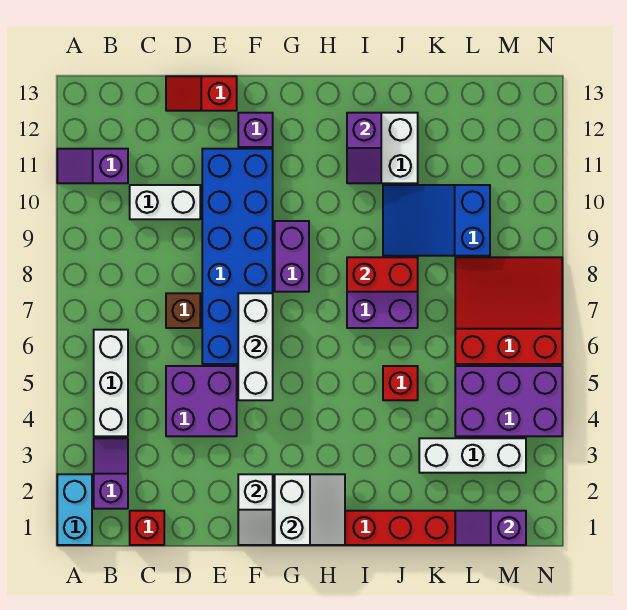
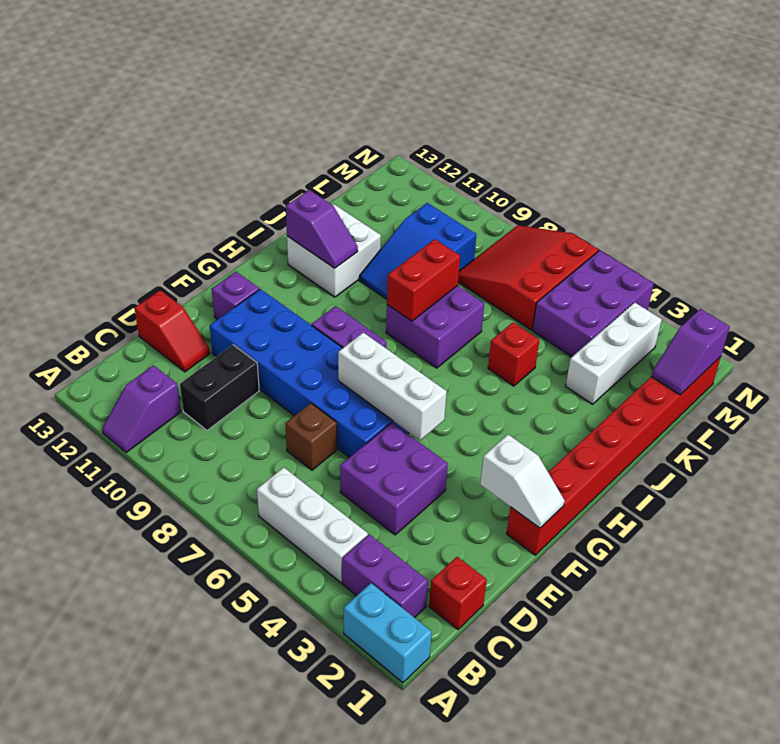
purple slope B2:B3 level 1 top 2 -> purple brick B2:B3 level 1
white brick C10:D10 level 1 -> black brick C10:D10 level 1
red slope D13:E13 level 1 top E -> red slope D12:D13 level 1 top 13
white slope G1:H2 level 2 top G -> none

